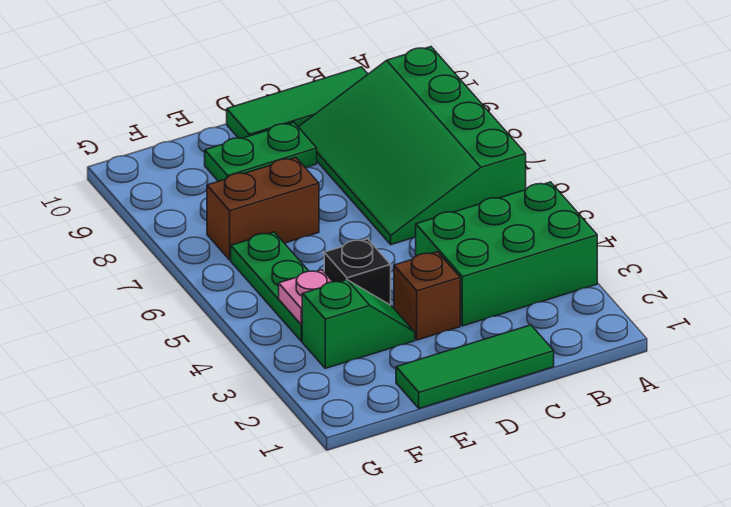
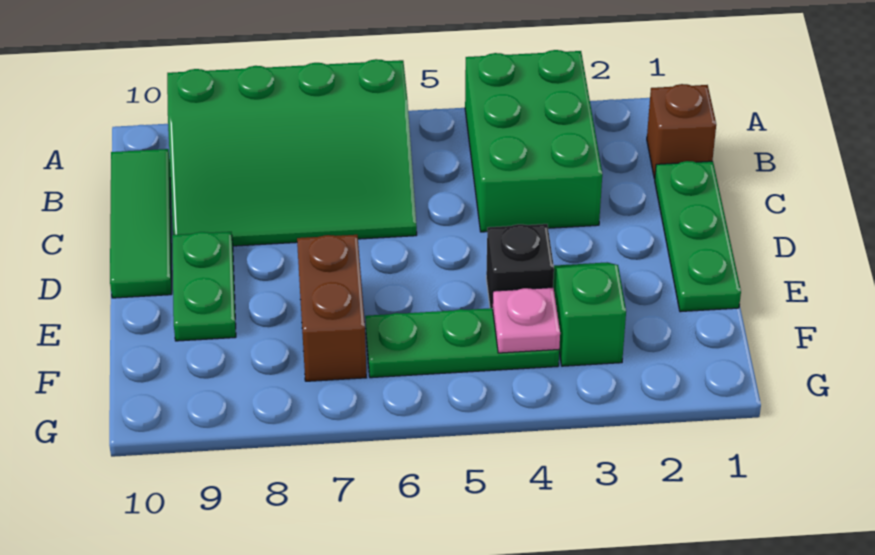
green tile C1:E1 level 1 -> green plate C1:E1 level 1
brown brick D3 level 1 -> brown brick B1 level 1

